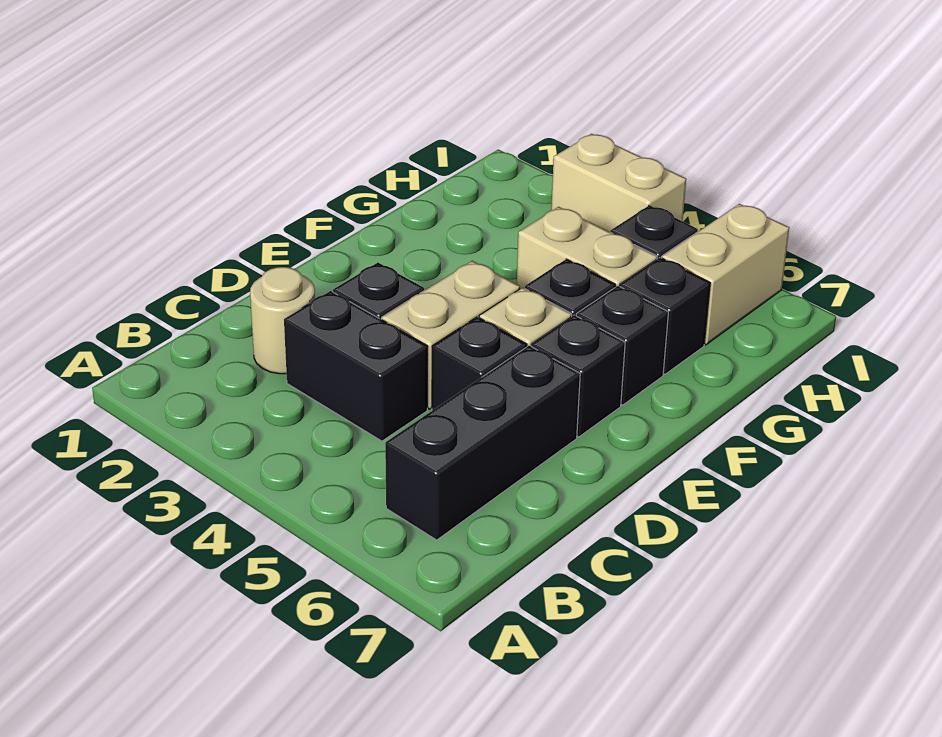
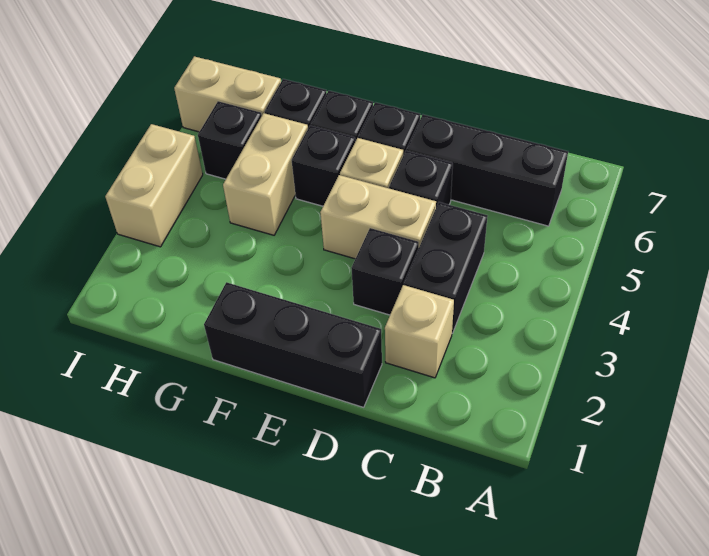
tan round brick C2 level 1 -> tan brick C2 level 1
none -> black brick D1:F1 level 1

